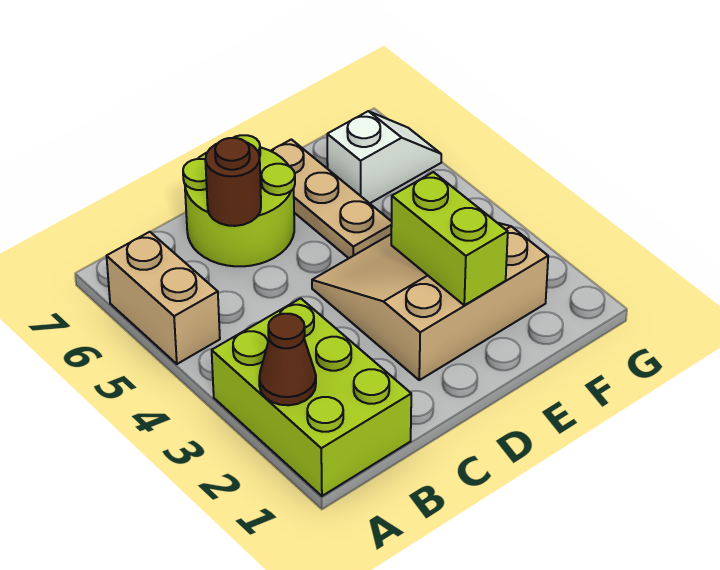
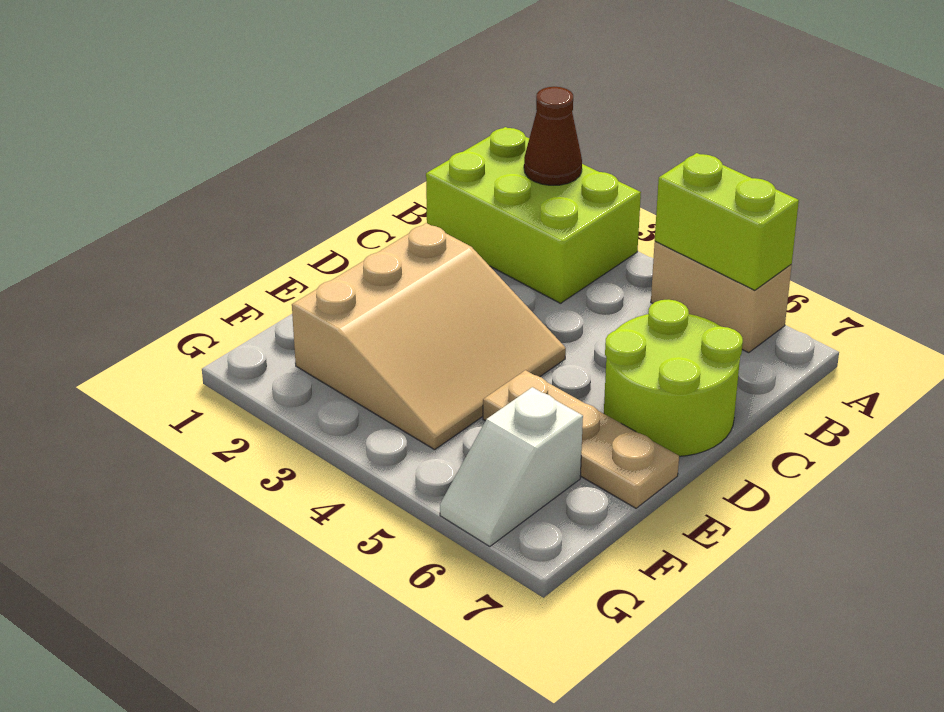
brown round brick C6 level 2 -> none
lime brick E2:E3 level 2 -> lime brick A5:A6 level 2

